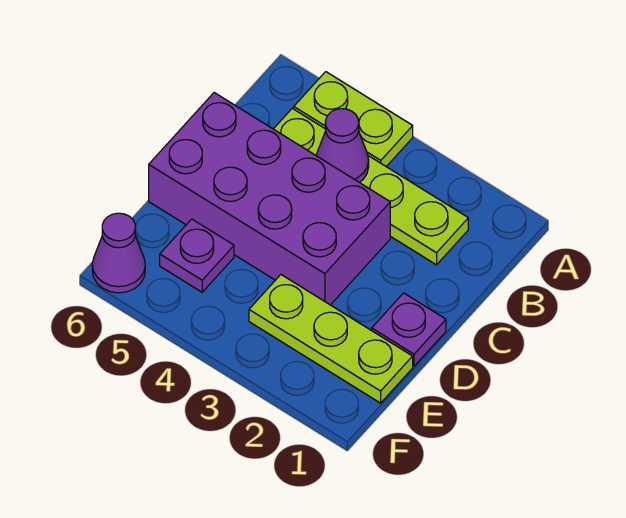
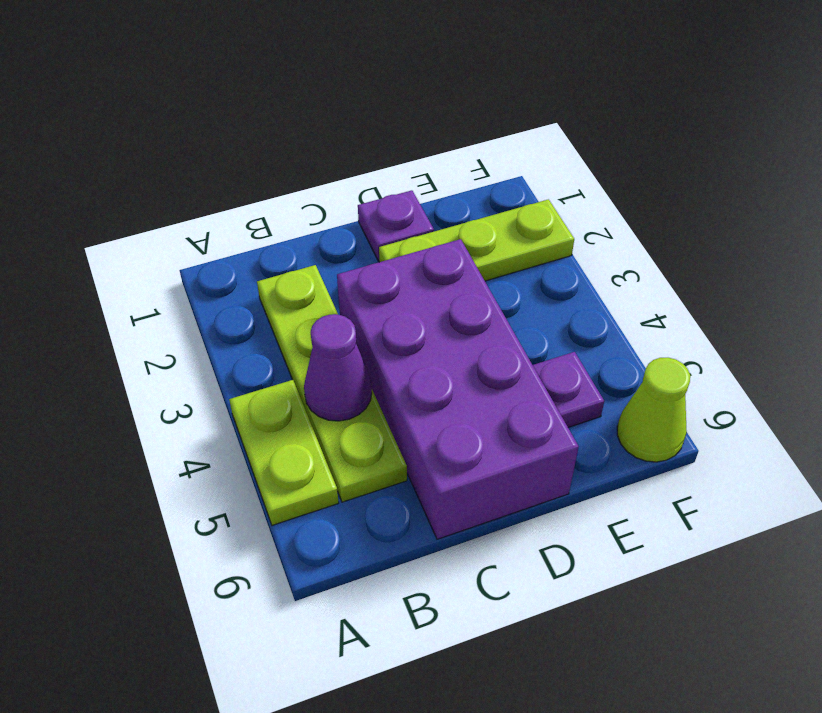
lime plate E1:E3 level 1 -> lime plate D2:F2 level 1
purple cone F6 level 1 -> lime cone F6 level 1

